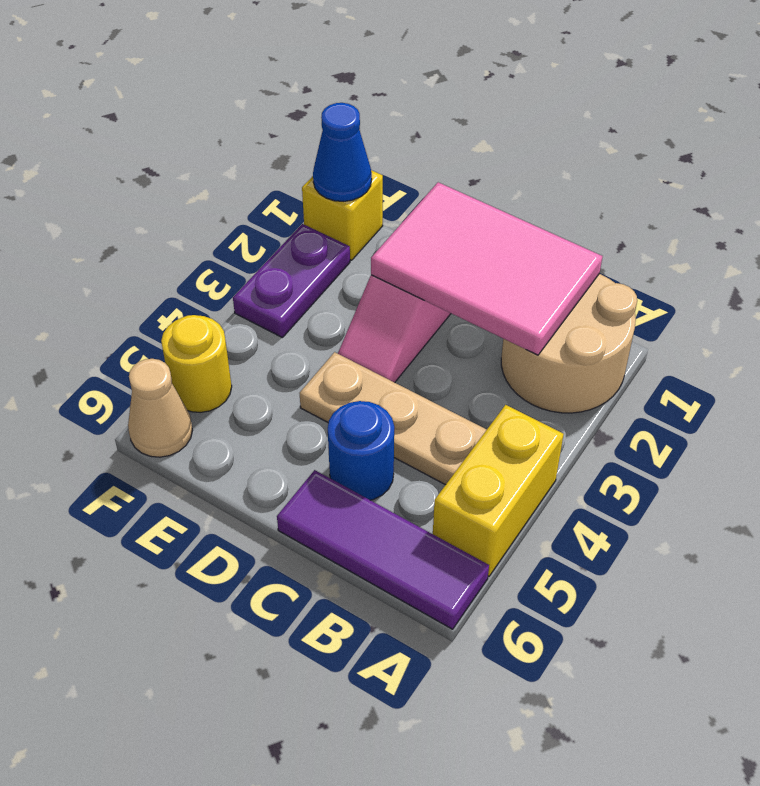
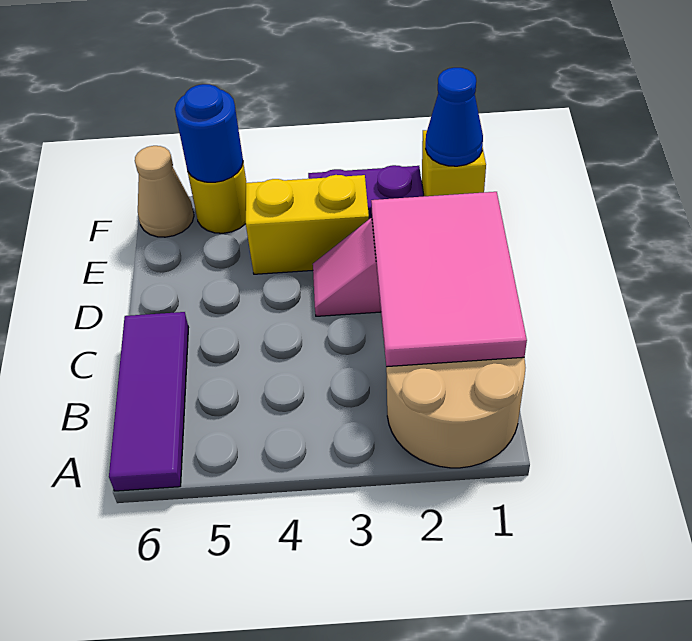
yellow brick A4:A5 level 1 -> yellow brick E3:E4 level 1
tan plate B4:D4 level 1 -> none
blue round brick C5 level 1 -> blue round brick F5 level 2

